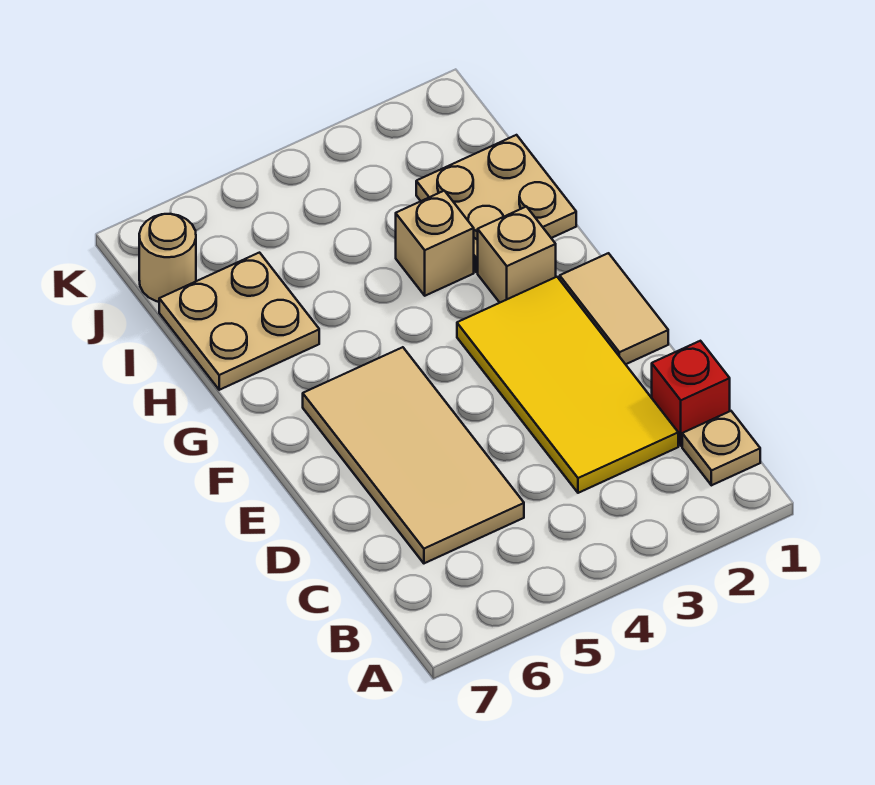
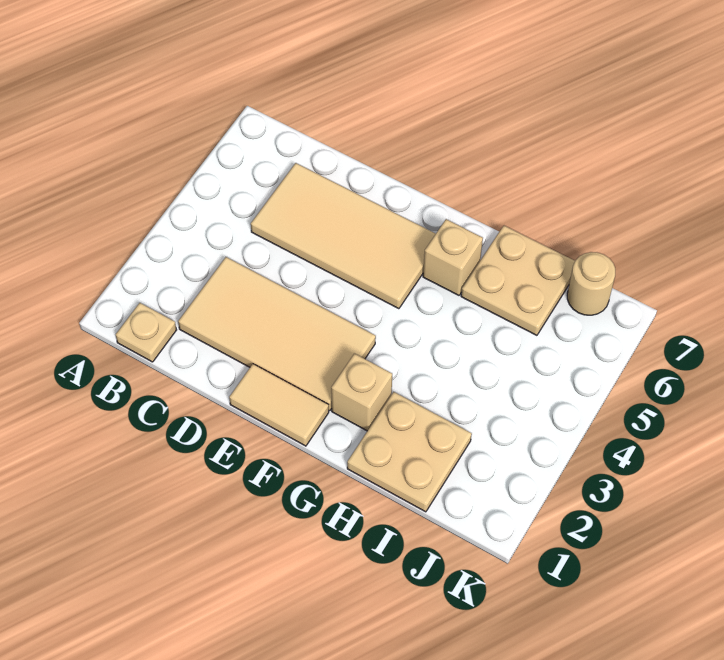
red brick C1 level 1 -> none
yellow tile C2:F3 level 1 -> tan tile C2:F3 level 1
tan brick H3 level 1 -> tan brick G6 level 1

